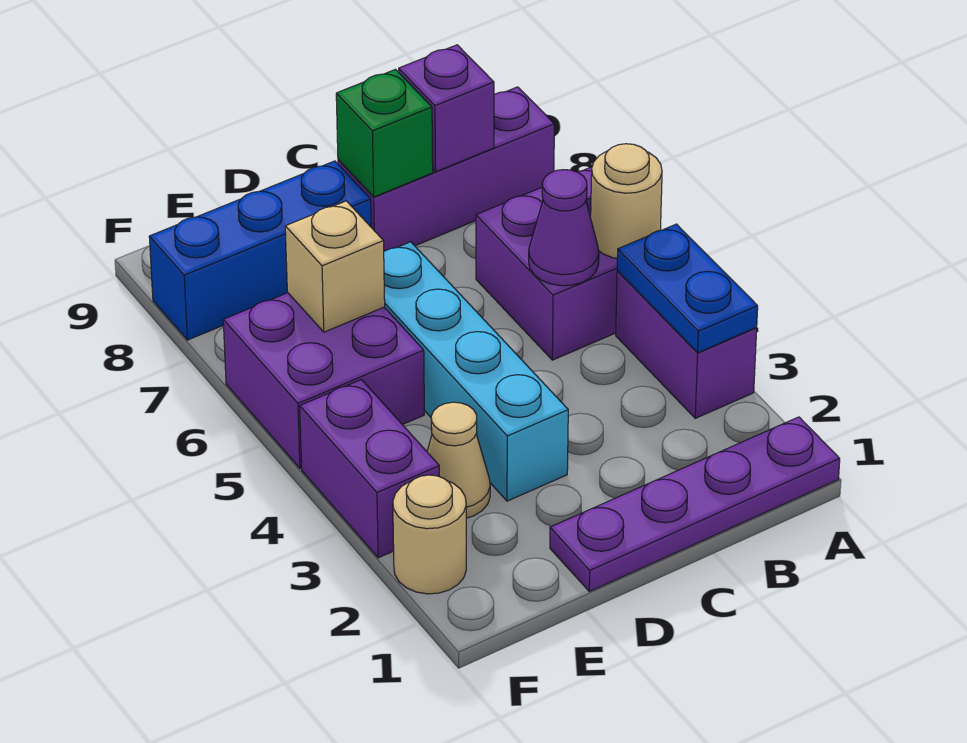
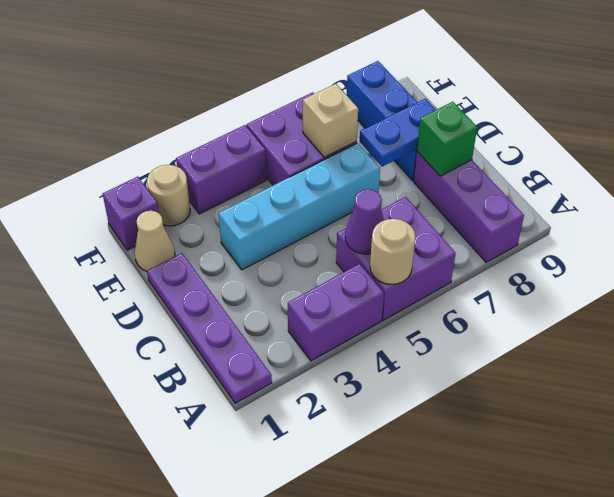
blue plate A3:A4 level 2 -> blue plate D7:D8 level 2
purple brick B8 level 2 -> purple brick F1 level 1
tan cone E3 level 1 -> tan cone E1 level 1

